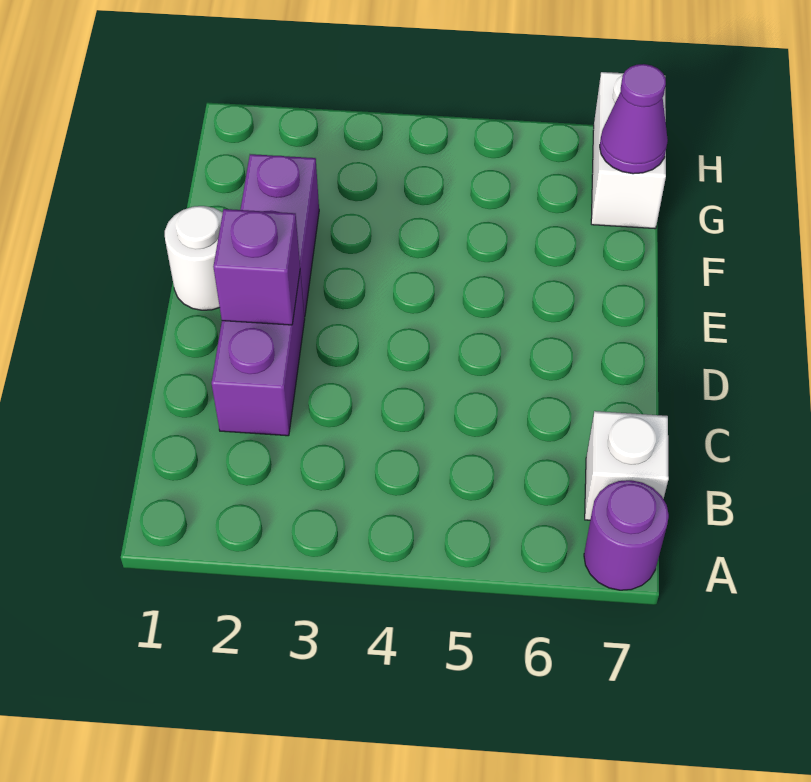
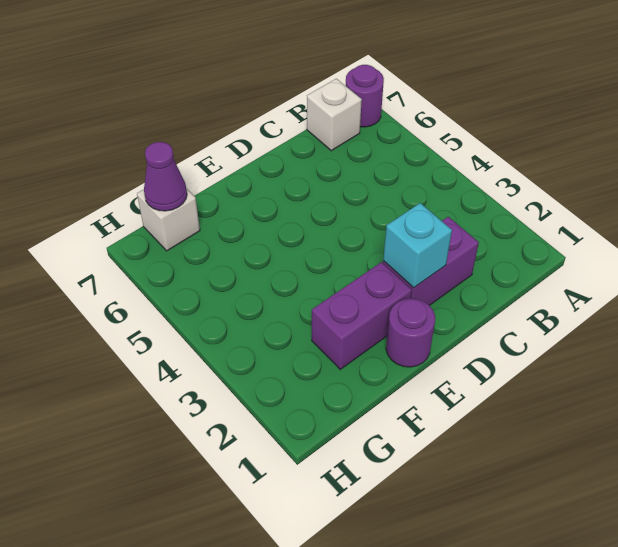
purple brick D2 level 2 -> cyan brick D2 level 2
white round brick E1 level 1 -> purple round brick E1 level 1
white brick G7:H7 level 1 -> white brick G7 level 1

